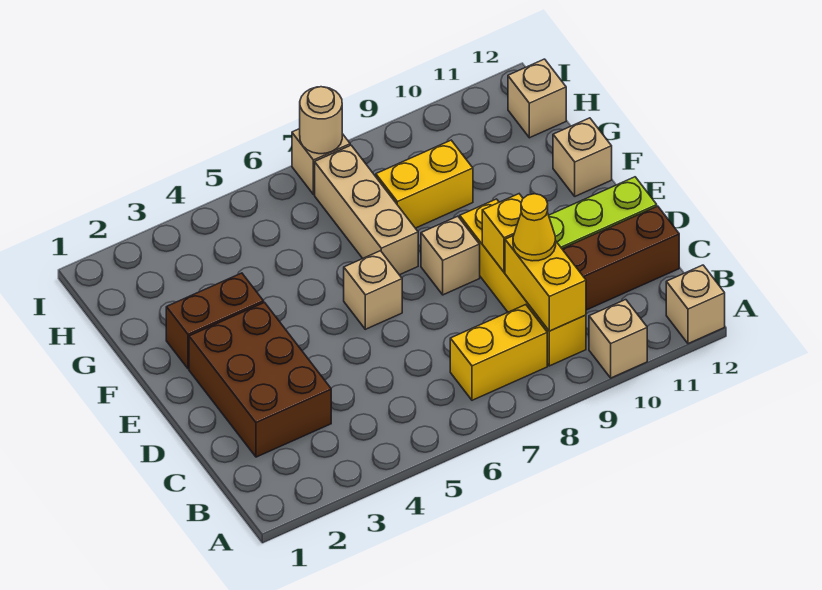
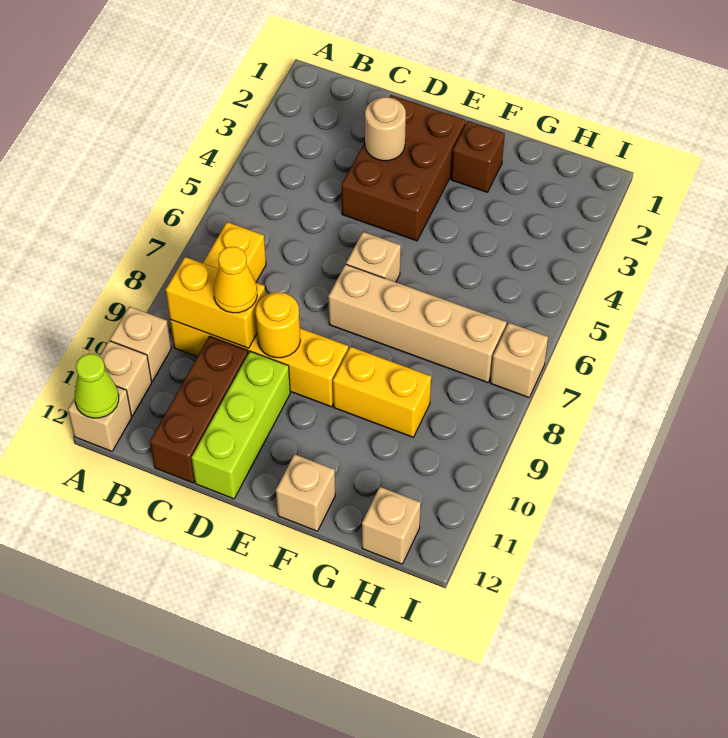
none -> lime cone A12 level 2
brown brick C2:E3 level 1 -> brown brick D2:E4 level 1
yellow brick D9 level 2 -> yellow round brick D9 level 2
tan brick E8 level 1 -> tan brick A11 level 1
brown brick F2:F3 level 1 -> brown brick F2 level 1
tan brick F7:H7 level 1 -> tan brick E7:H7 level 1
yellow brick G8:G9 level 1 -> yellow brick F9:G9 level 1
tan round brick I7 level 2 -> tan round brick D3 level 2

